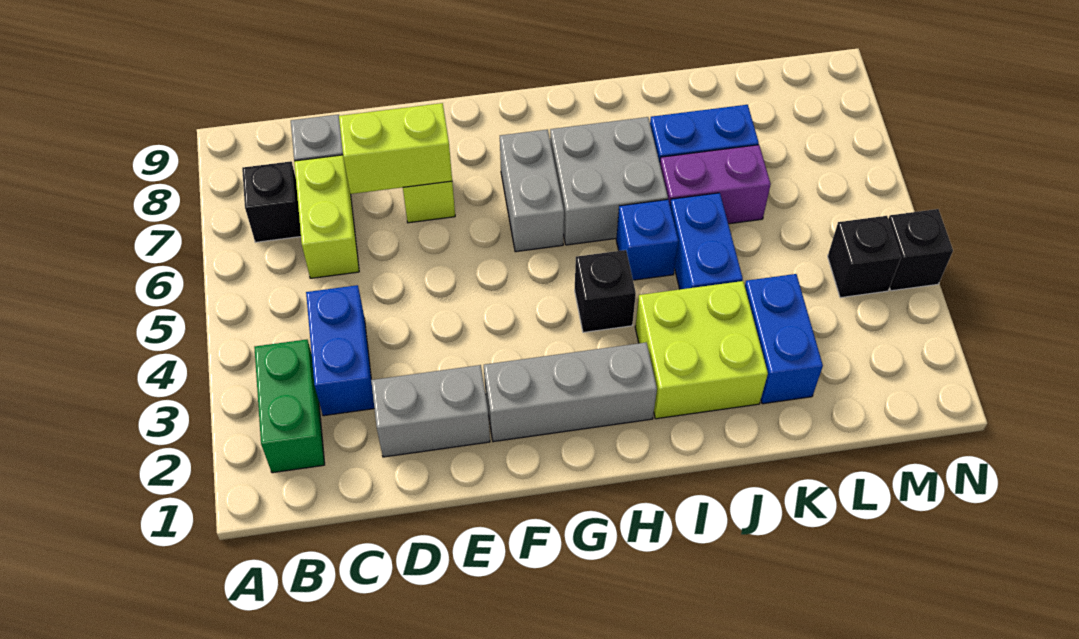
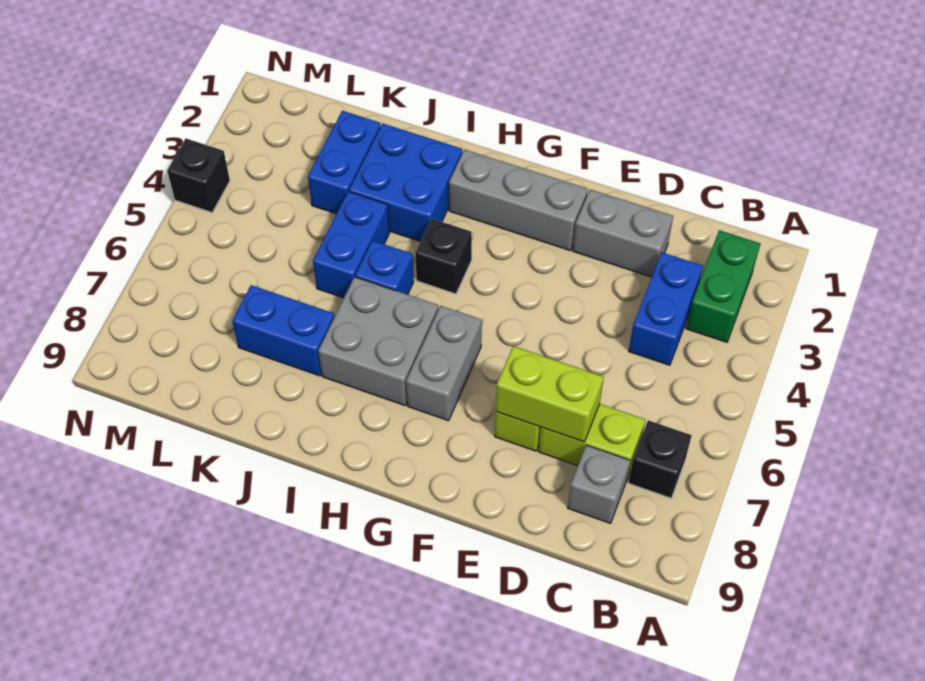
lime brick C6:C7 level 1 -> lime brick C7:D7 level 1
lime brick I2:J3 level 1 -> blue brick I2:J3 level 1
purple brick J6:K6 level 1 -> none
black brick M4 level 1 -> none

